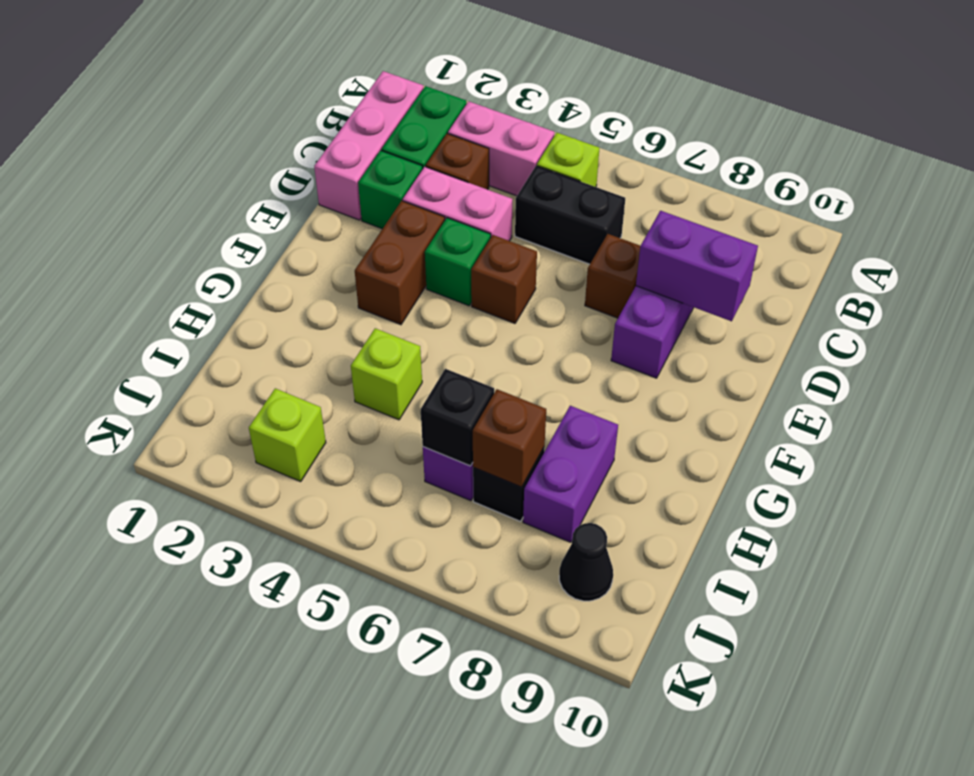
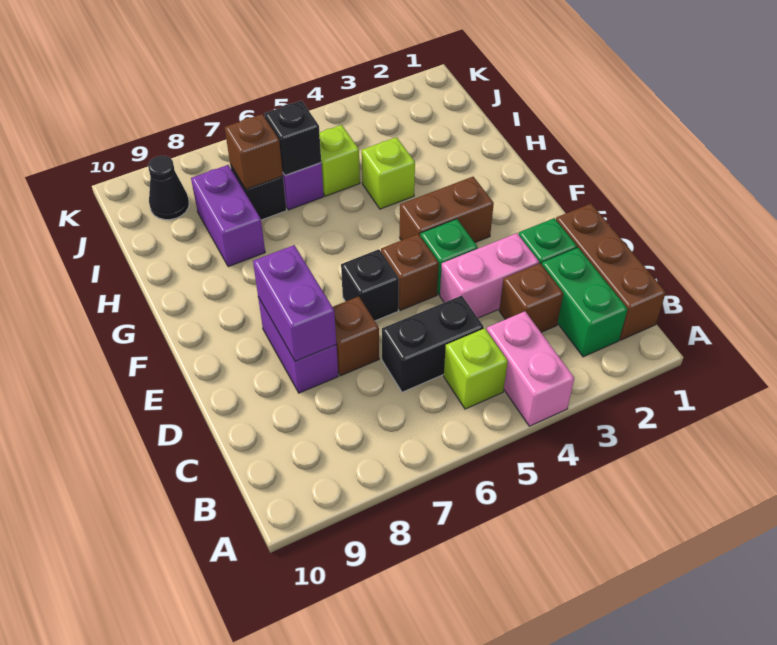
pink brick B1:D1 level 1 -> brown brick B1:D1 level 1
pink brick B3:B4 level 1 -> pink brick A4:B4 level 1
purple brick D8:D9 level 2 -> purple brick D8:E8 level 2
brown brick E3:F3 level 1 -> brown brick F3:F4 level 1
none -> black brick E6 level 1
lime brick J3 level 1 -> lime brick I5 level 1

